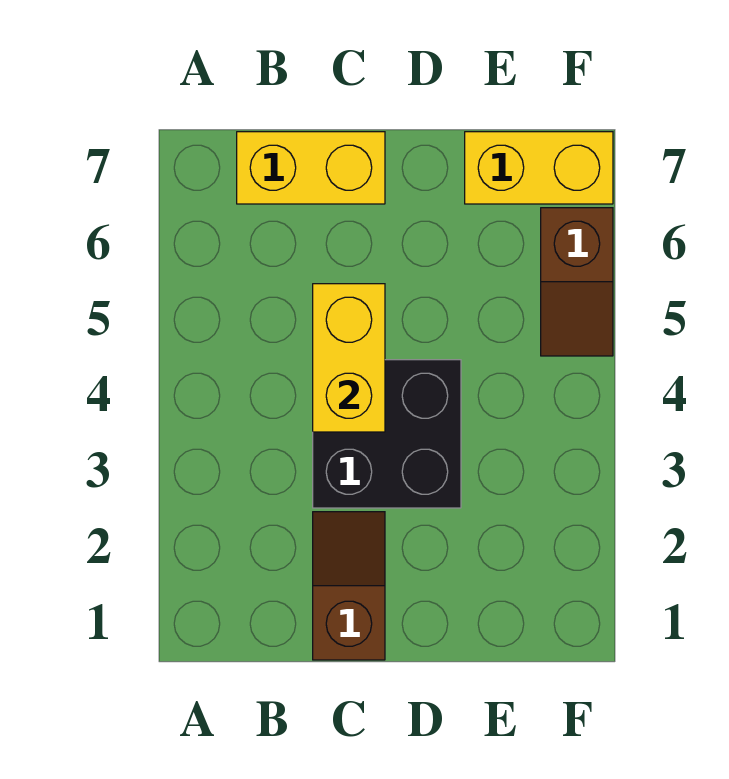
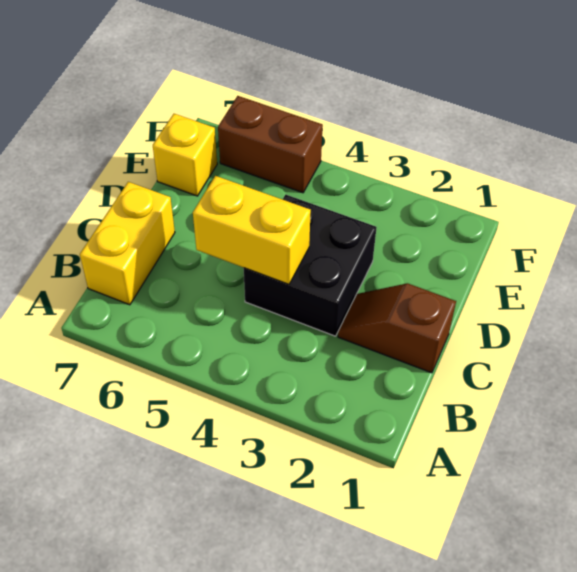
yellow brick E7:F7 level 1 -> yellow brick E7 level 1
brown slope F5:F6 level 1 top 6 -> brown brick F5:F6 level 1

